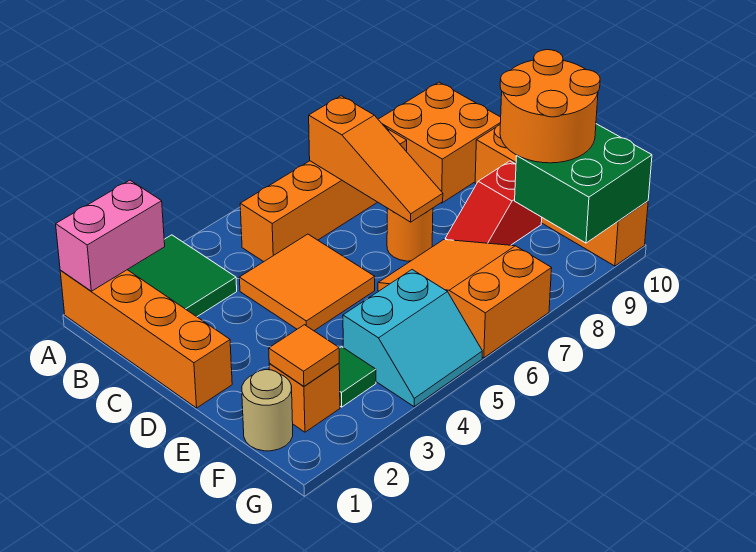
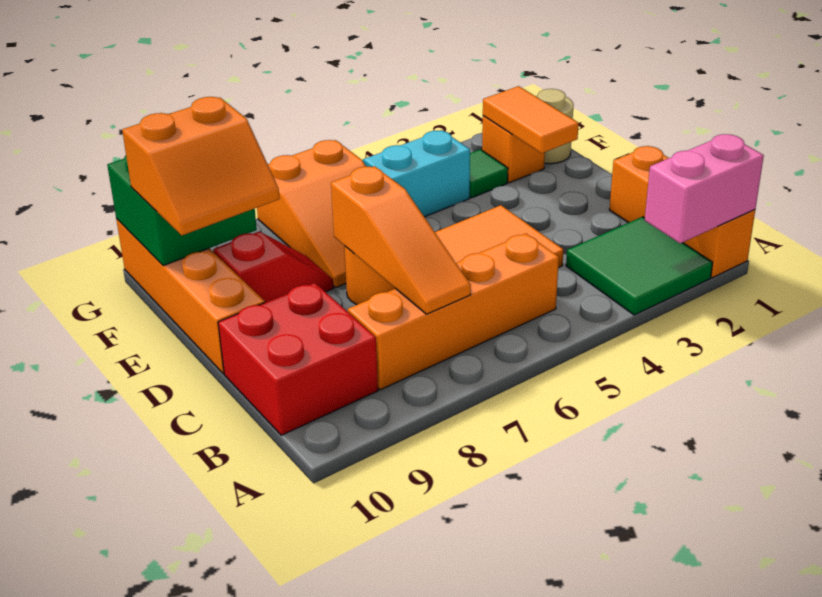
orange brick A1:D1 level 1 -> orange brick A1:C1 level 1
orange slope B7:D7 level 2 top B -> orange slope B7:D7 level 2 top D
orange brick B9:C10 level 1 -> red brick B9:C10 level 1
orange round brick E9:F10 level 3 -> orange slope E9:F10 level 3 top F
orange tile F2 level 2 -> orange tile E2:F2 level 2

